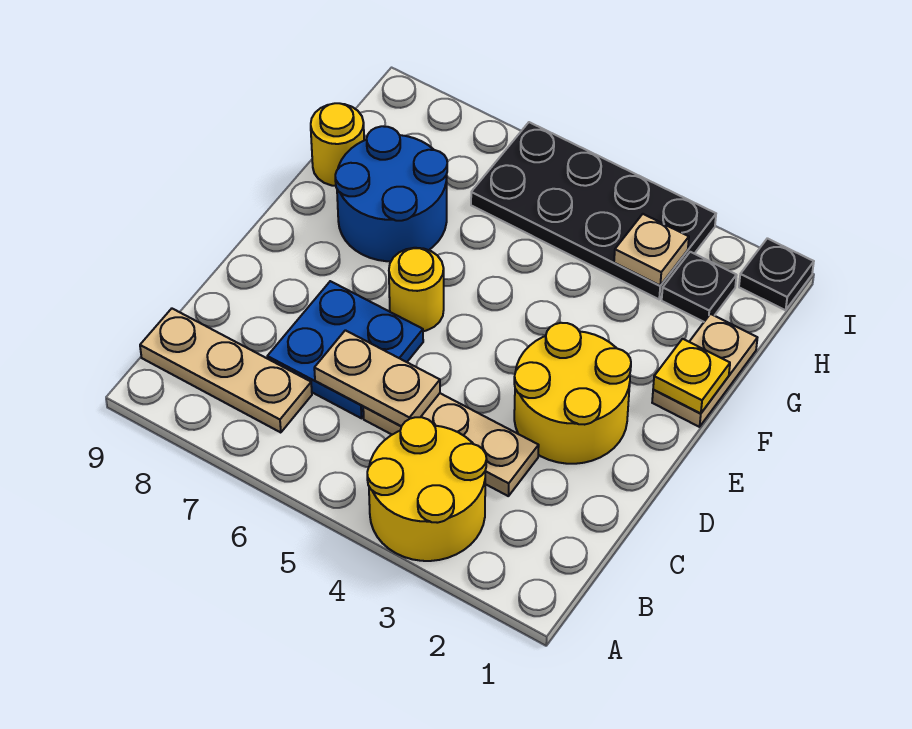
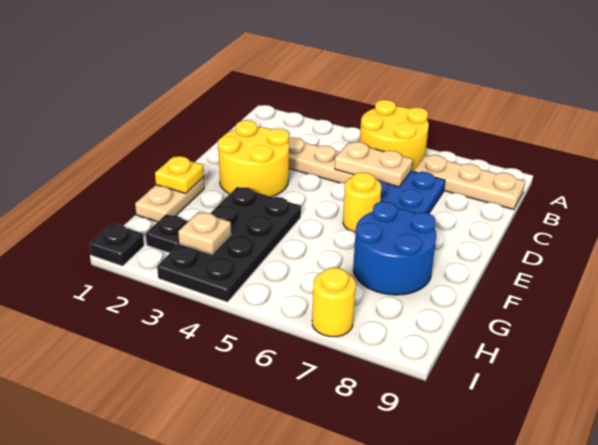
yellow round brick A3:B4 level 1 -> yellow round brick A5:B6 level 1
yellow round brick G9 level 1 -> yellow round brick I7 level 1
black plate H3:I6 level 1 -> black plate F3:I4 level 1

